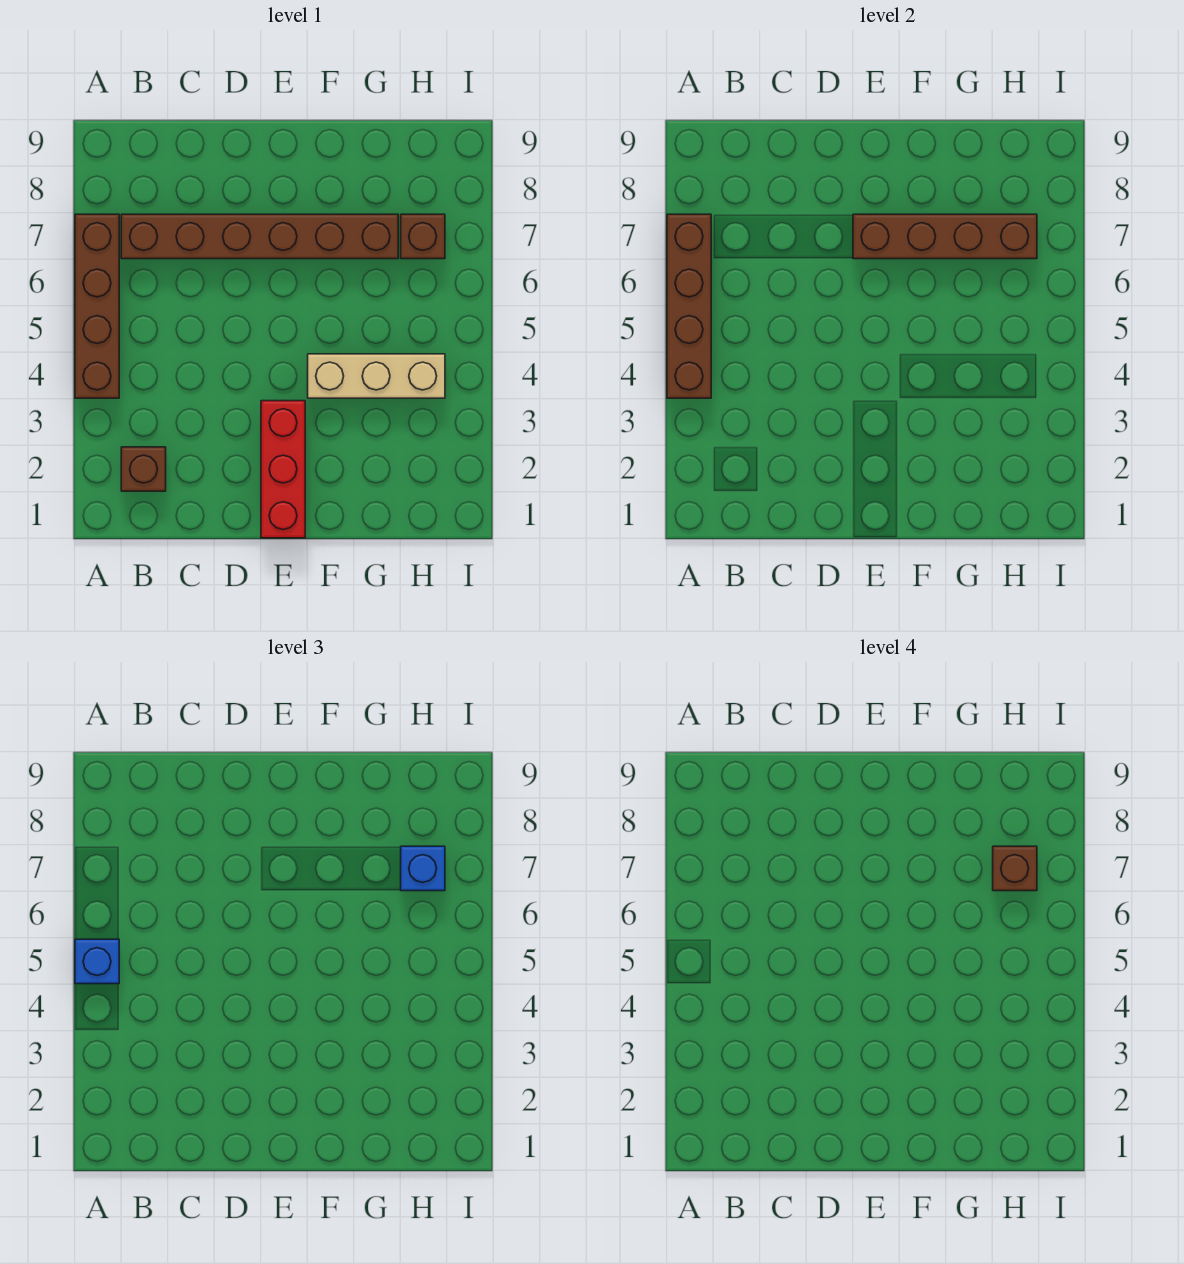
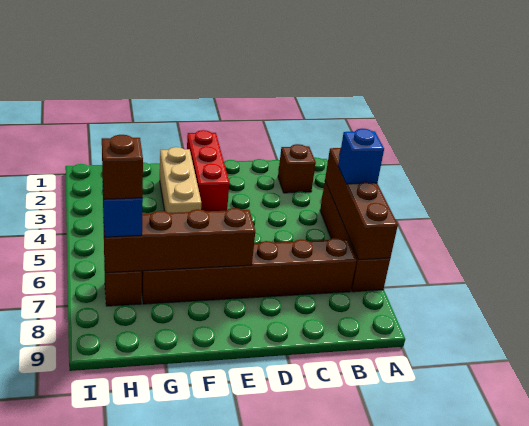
tan brick F4:H4 level 1 -> tan brick F2:F4 level 1

